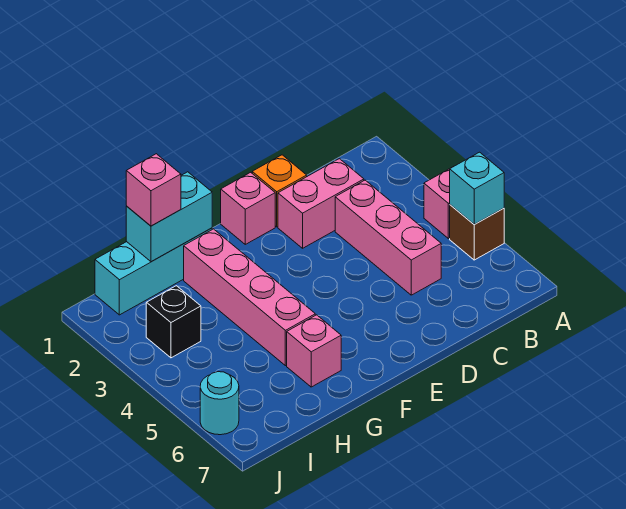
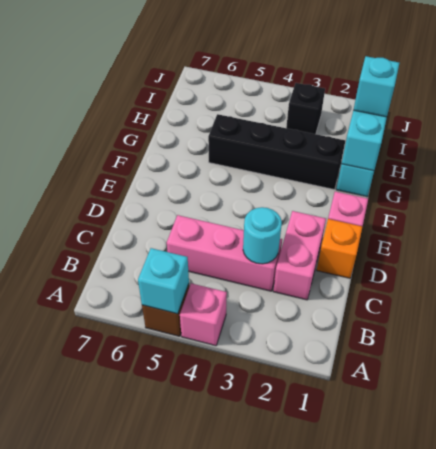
pink brick G2:G5 level 1 -> black brick G2:G5 level 1
pink brick G6 level 1 -> none
pink brick H1 level 3 -> cyan brick H1 level 3
cyan round brick J6 level 1 -> cyan round brick C3 level 2

